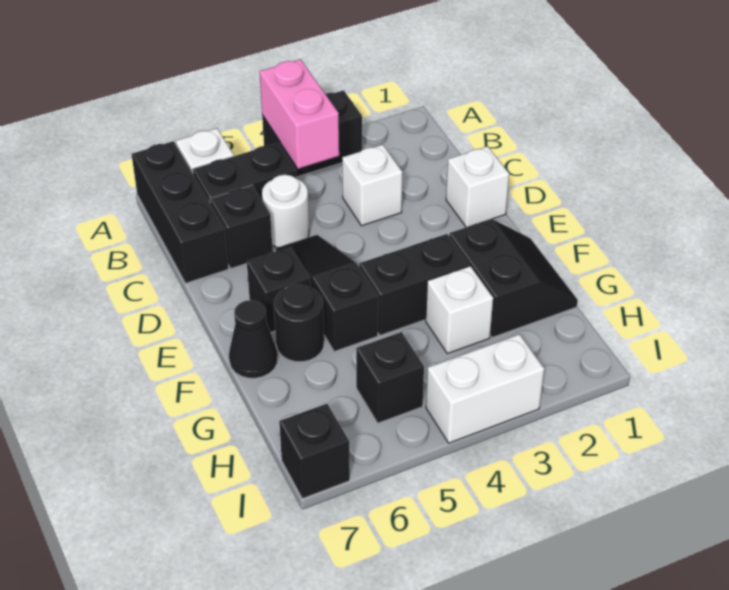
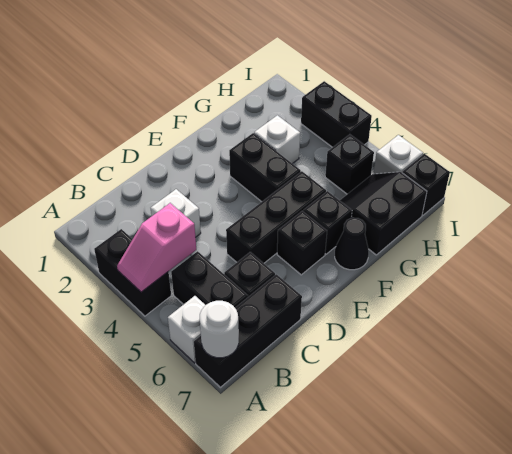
pink brick A4:B4 level 2 -> pink slope A4:B4 level 2 top B
white round brick C5 level 1 -> white round brick A7 level 2
white brick D1 level 1 -> white brick I6 level 1
black slope D5:F5 level 1 top F -> black brick D5:F5 level 1
black slope F1:G2 level 1 top 2 -> black slope G6:H7 level 1 top 7
black round brick F6 level 1 -> black brick F6 level 1
white brick I3:I4 level 1 -> black brick I3:I4 level 1

